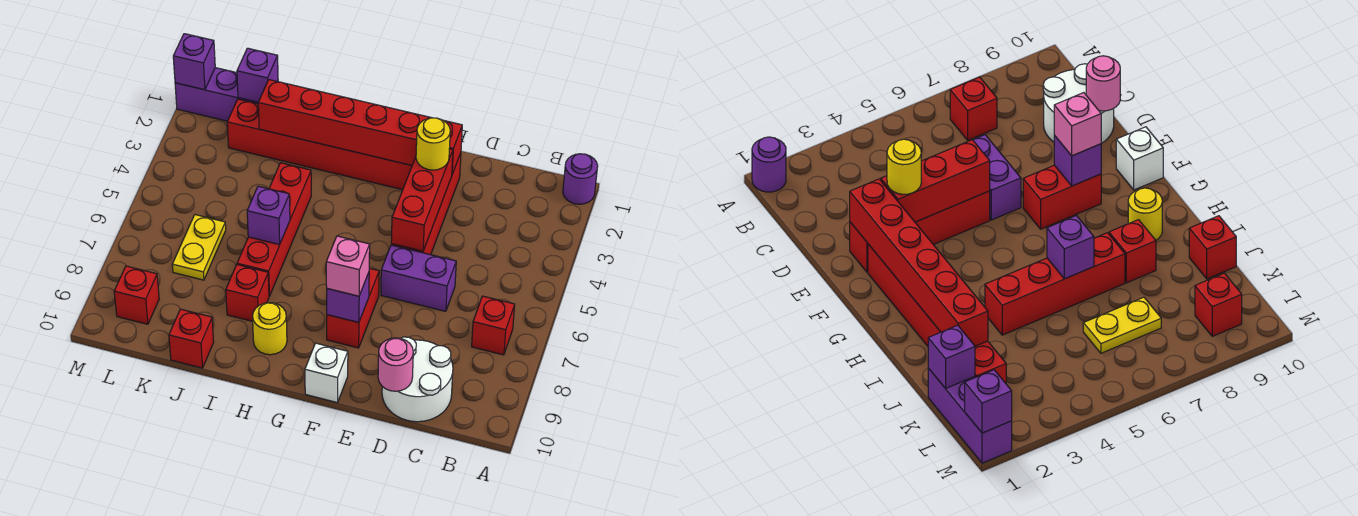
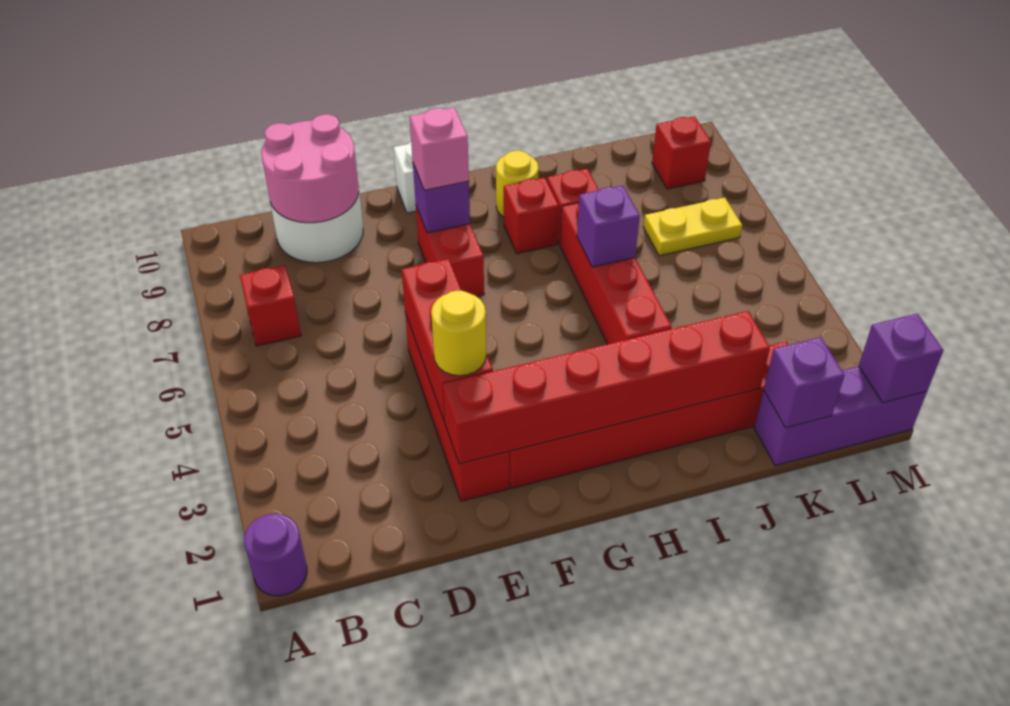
purple brick D6:E6 level 1 -> none
pink round brick D10 level 2 -> pink round brick C9:D10 level 2
red brick J10 level 1 -> red brick H8 level 1
yellow plate K6:K7 level 1 -> yellow plate K7:L7 level 1

